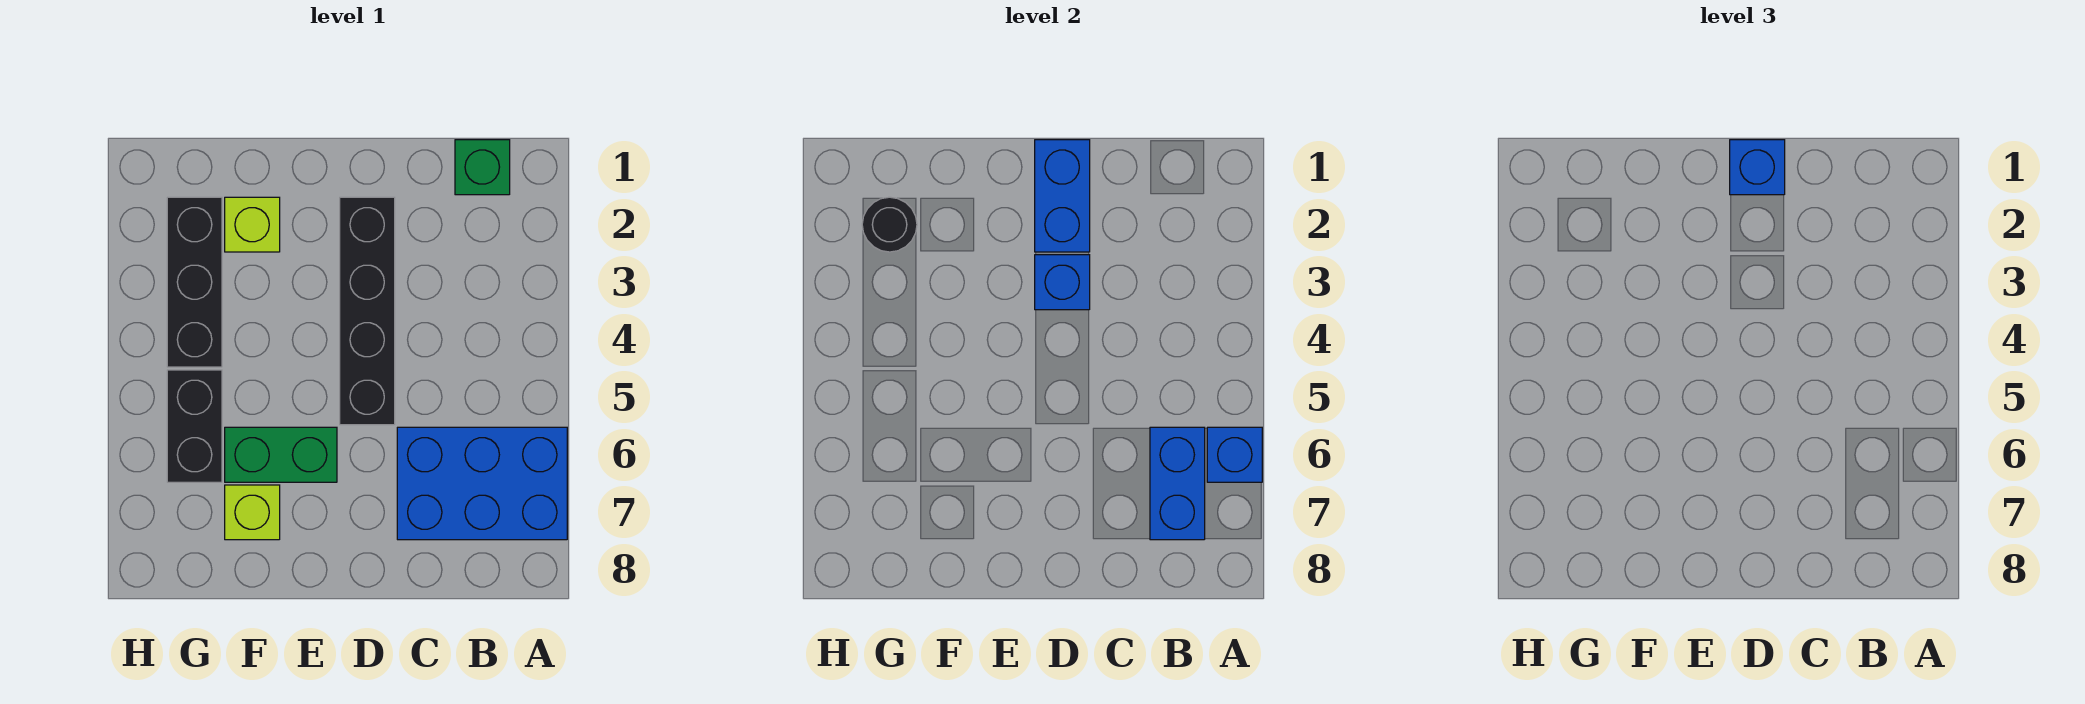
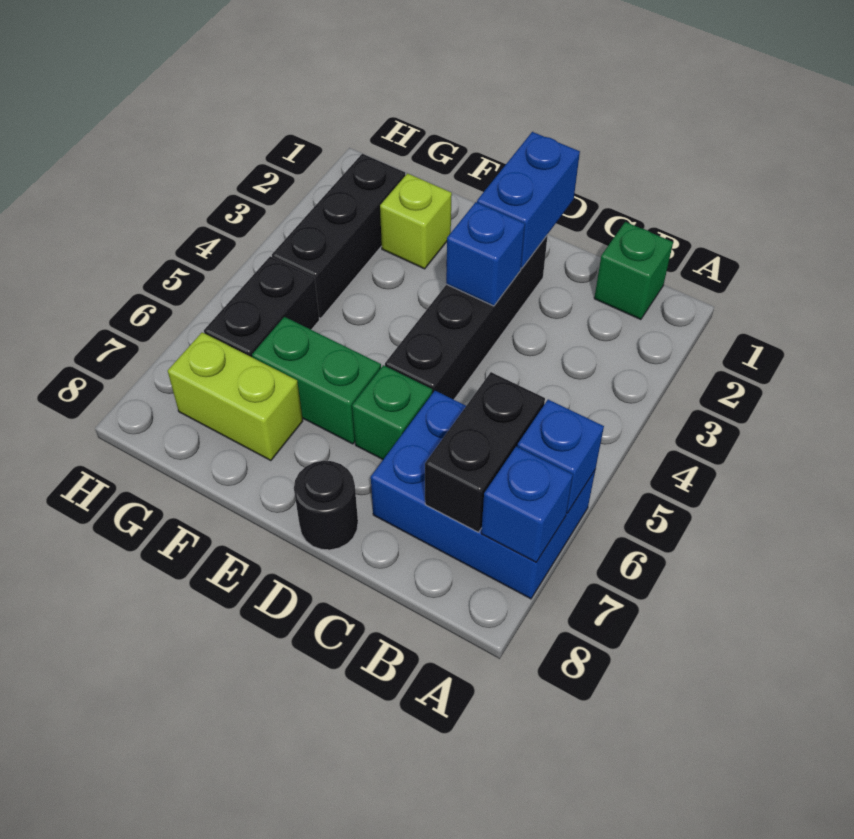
blue brick B6:B7 level 2 -> black brick B6:B7 level 2
blue brick D1 level 3 -> blue brick A7 level 2
none -> green brick D6 level 1
lime brick F7 level 1 -> lime brick F7:G7 level 1
black round brick G2 level 2 -> black round brick D8 level 1

